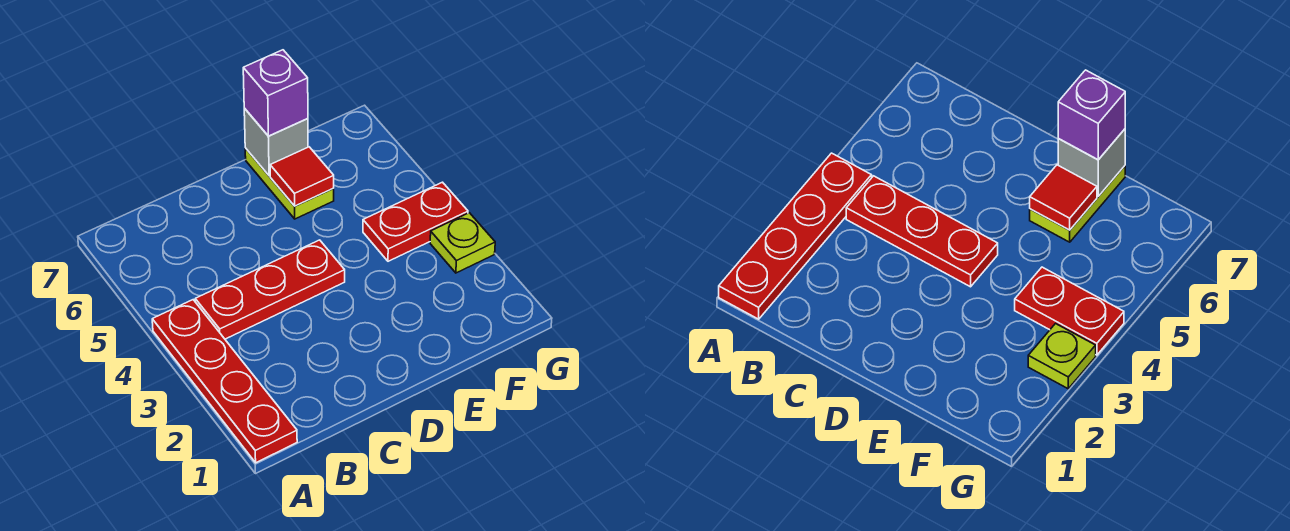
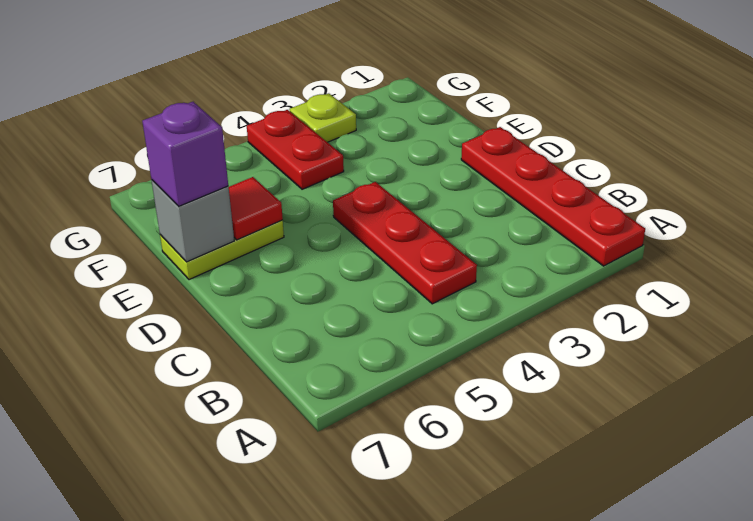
red plate A1:A4 level 1 -> red plate A1:D1 level 1

